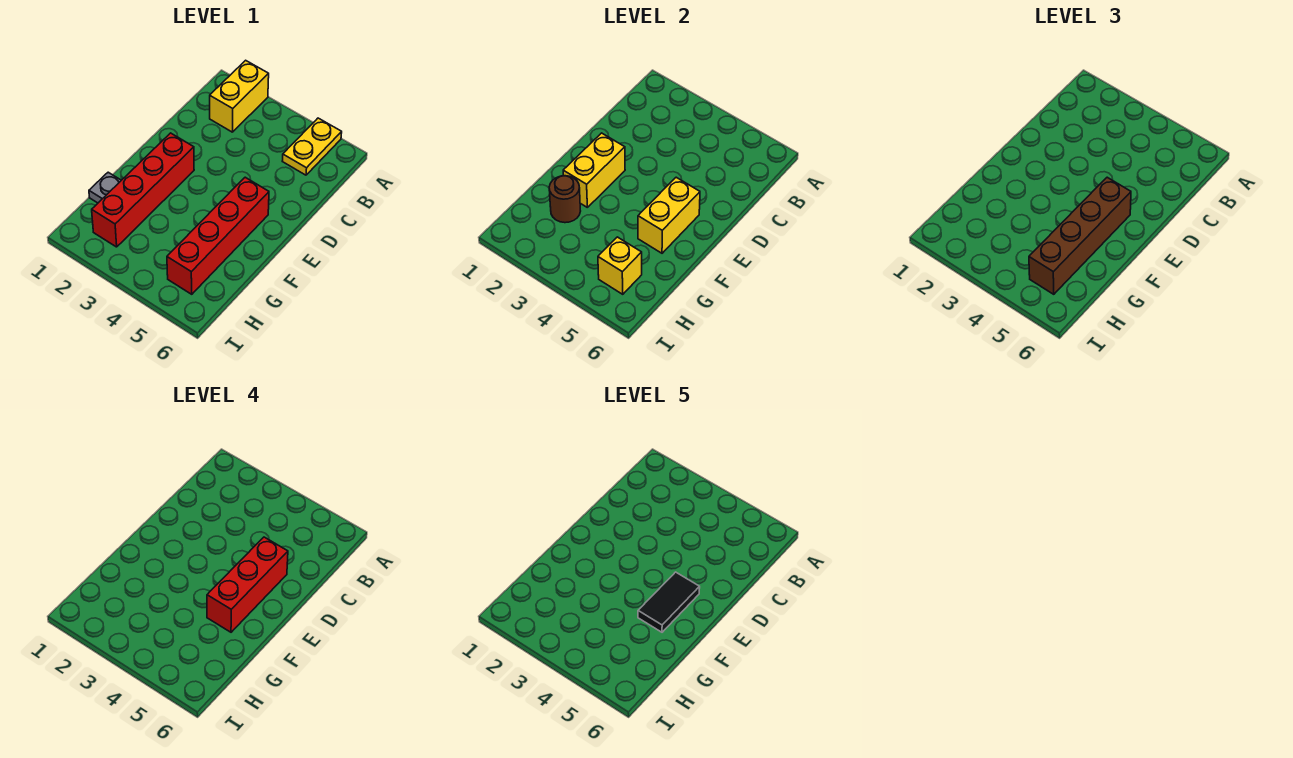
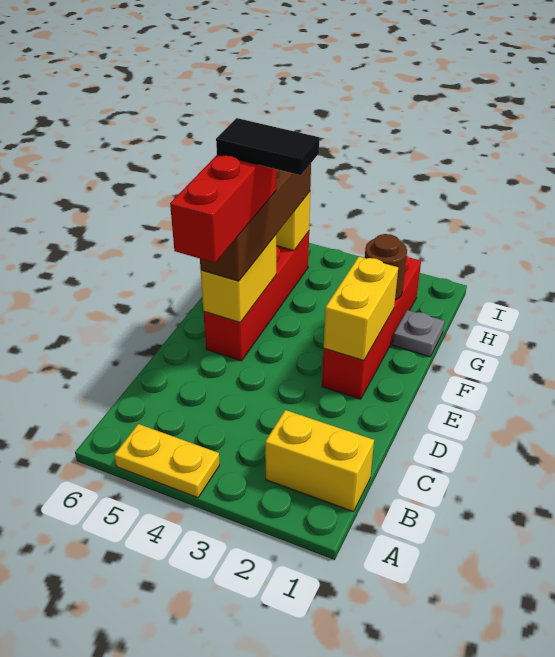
yellow brick A2:B2 level 1 -> yellow brick B1:B2 level 1
yellow plate A5:B5 level 1 -> yellow plate A4:A5 level 1
black tile E5:F5 level 5 -> black tile F4:F5 level 5

